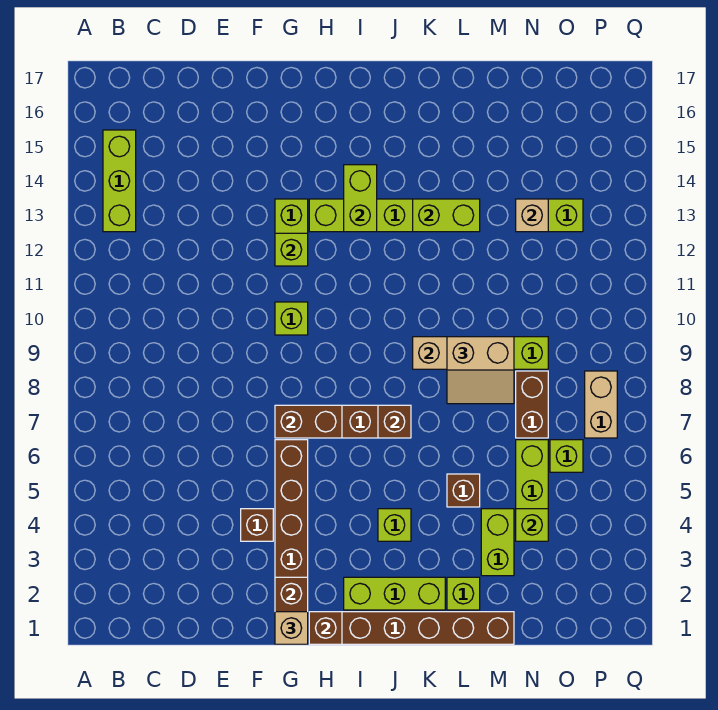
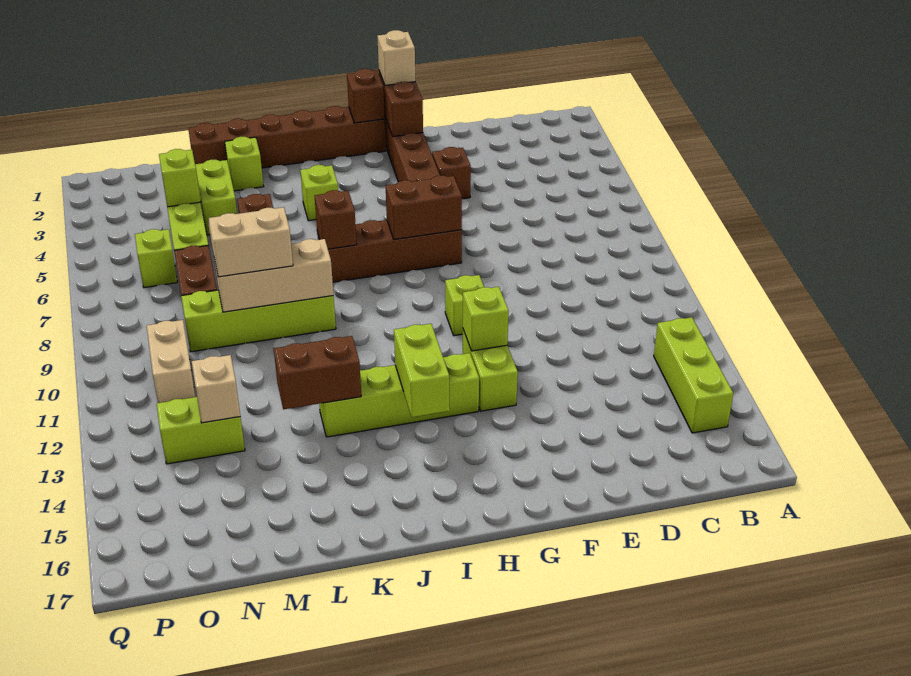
lime brick I2:K2 level 1 -> none
lime brick K13:L13 level 2 -> brown brick K13:L13 level 2
tan brick P7:P8 level 1 -> tan brick O10:O11 level 1

